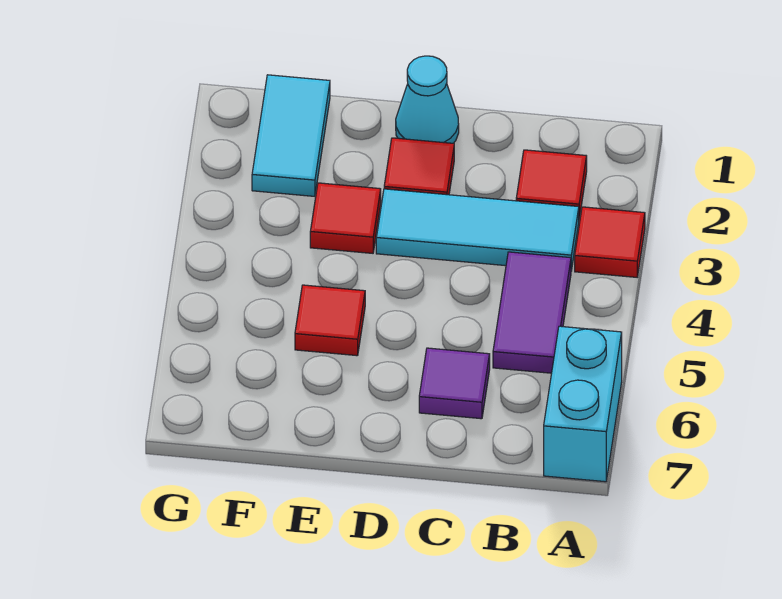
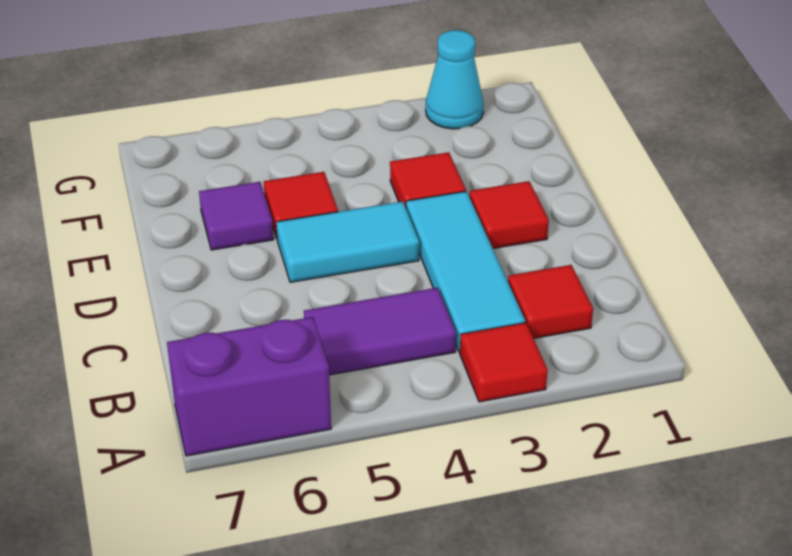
cyan brick A6:A7 level 1 -> purple brick A6:A7 level 1
purple tile C6 level 1 -> purple tile E6 level 1
cyan cone D1 level 1 -> cyan cone G2 level 1
cyan tile F1:F2 level 1 -> cyan tile D4:D5 level 1

